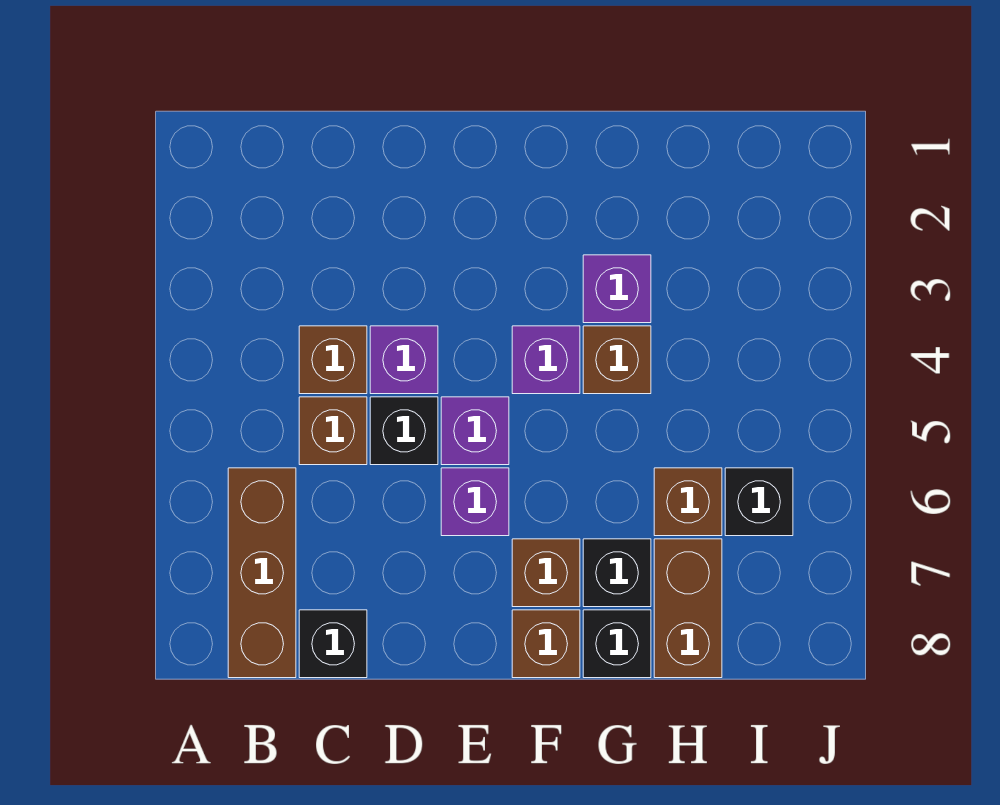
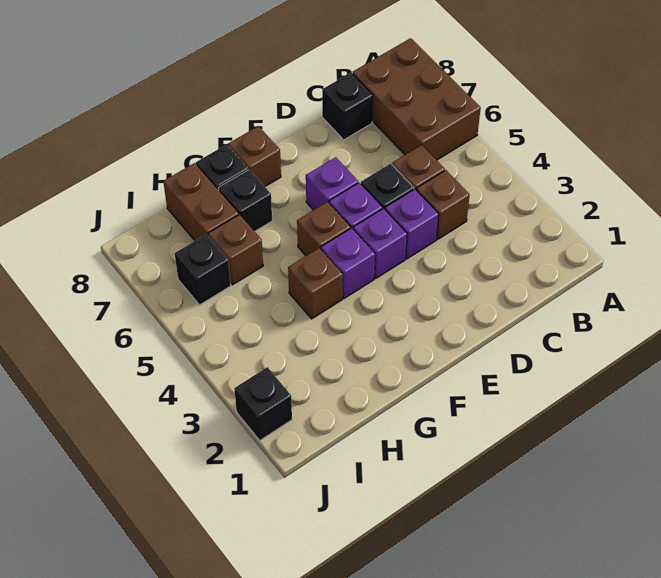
brown brick B6:B8 level 1 -> brown brick A6:B8 level 1
brown brick F7 level 1 -> brown brick F5 level 1
purple brick G3 level 1 -> purple brick E4 level 1
none -> black brick J2 level 1

